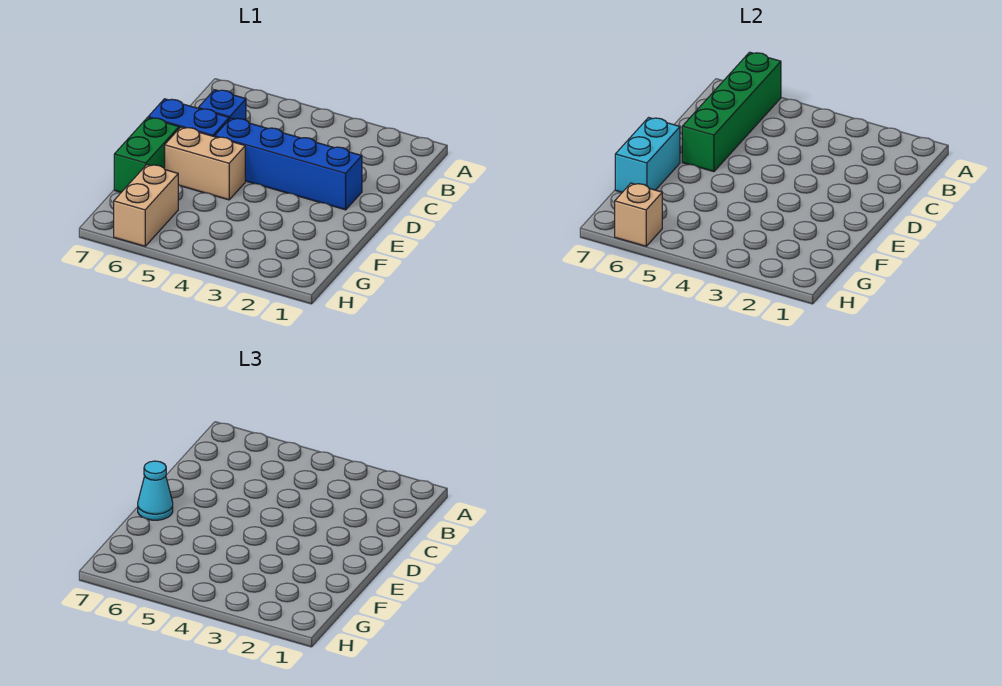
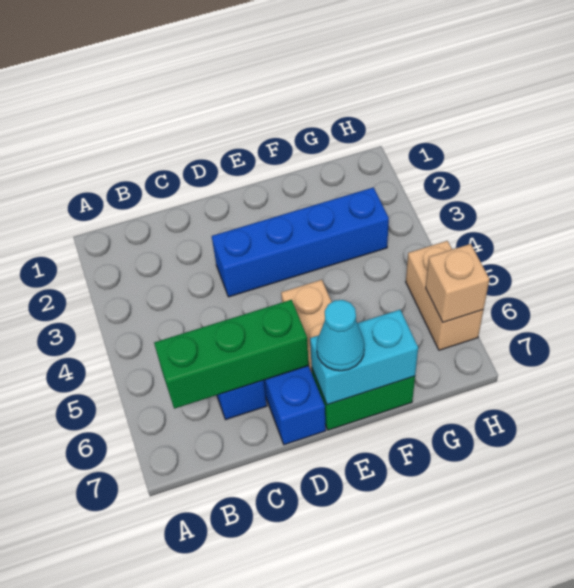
green brick A6:D6 level 2 -> green brick B6:D6 level 2
blue brick D2:D5 level 1 -> blue brick D3:G3 level 1
tan brick G6:H6 level 1 -> tan brick H5:H6 level 1

